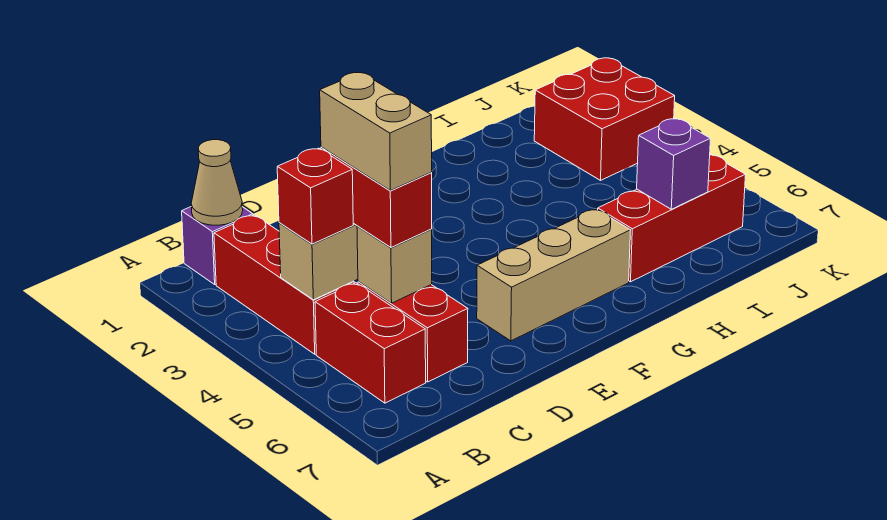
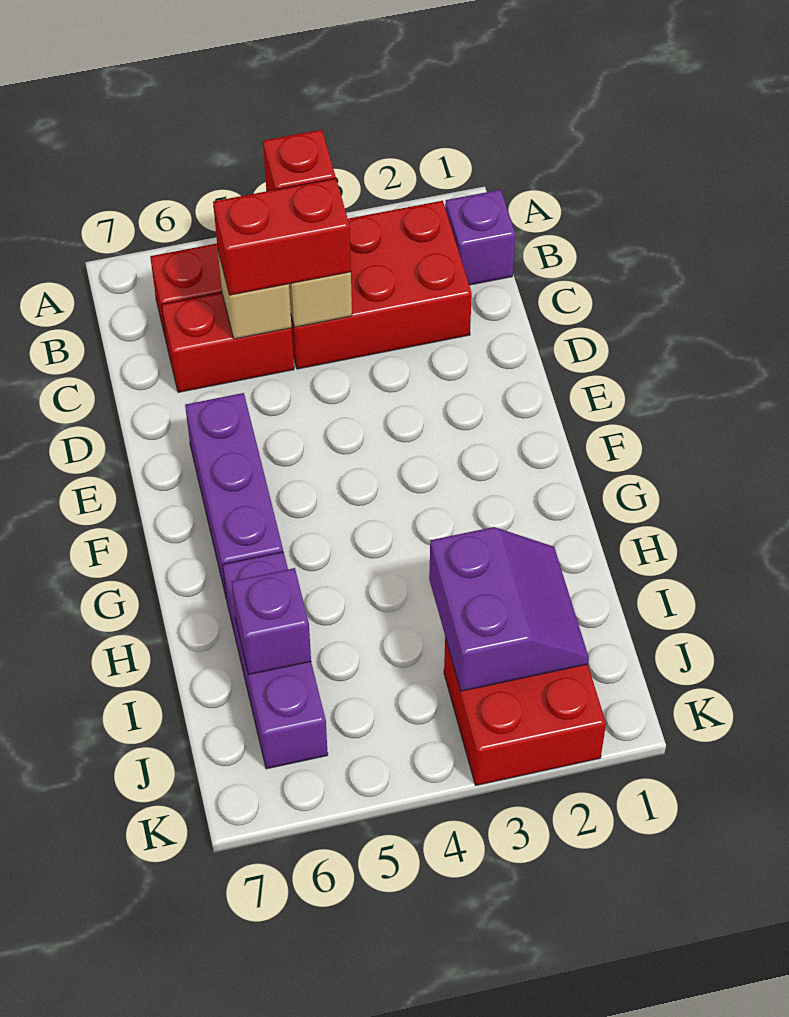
tan cone B1 level 2 -> none
red brick B2:B4 level 1 -> red brick B2:C4 level 1
tan brick C4:C5 level 4 -> none
tan brick E6:G6 level 1 -> purple brick E6:G6 level 1
red brick H6:J6 level 1 -> purple brick H6:J6 level 1
none -> purple slope I2:J3 level 2 top 3

